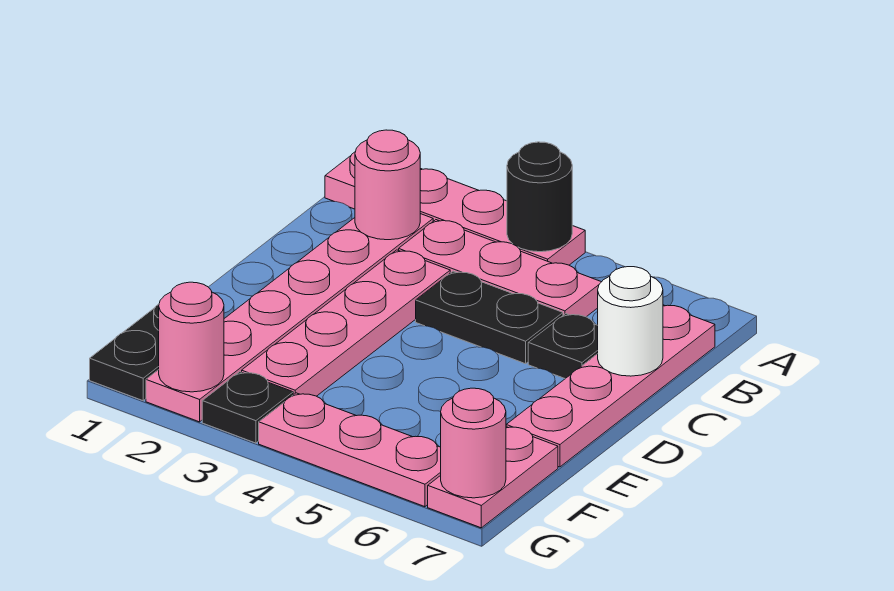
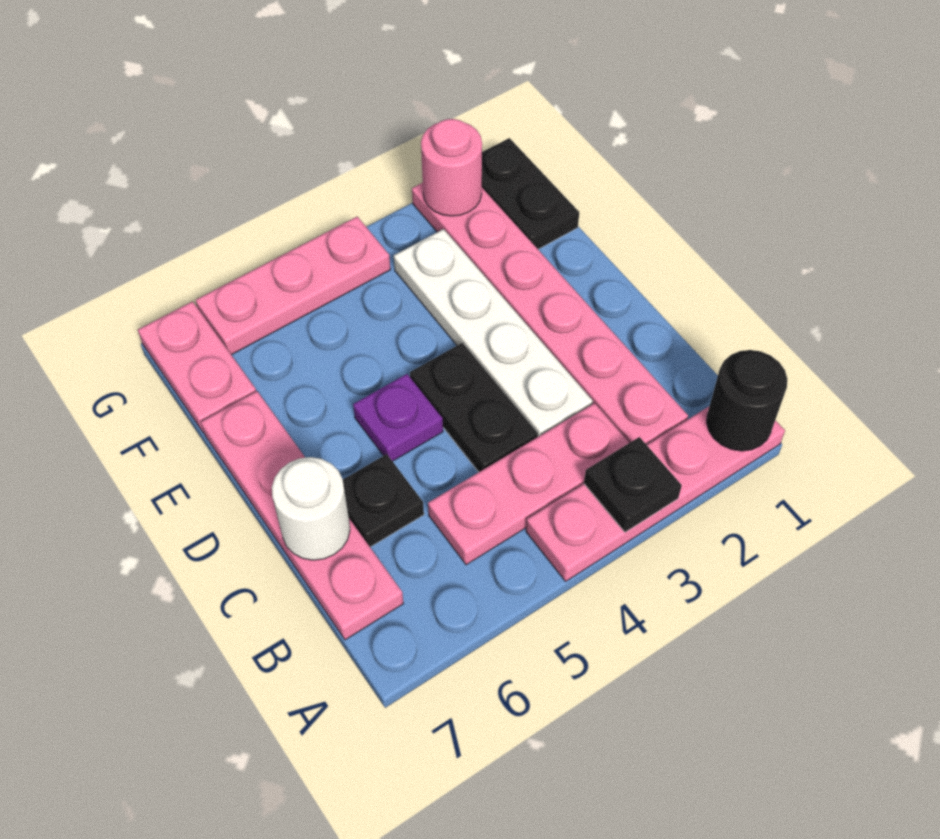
black round brick A4 level 2 -> black round brick A1 level 2
pink round brick B2 level 2 -> none
pink plate C3:F3 level 1 -> white plate C3:F3 level 1
black plate C4:C5 level 1 -> black plate C4:D4 level 1
none -> purple plate D5 level 1
black plate G3 level 1 -> black plate A3 level 2
pink round brick G7 level 2 -> none

